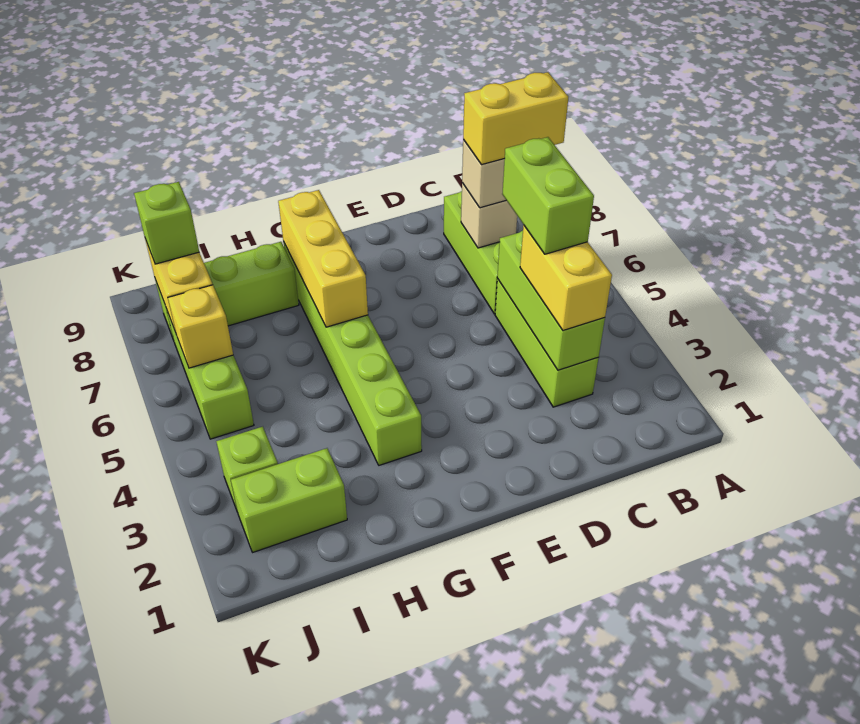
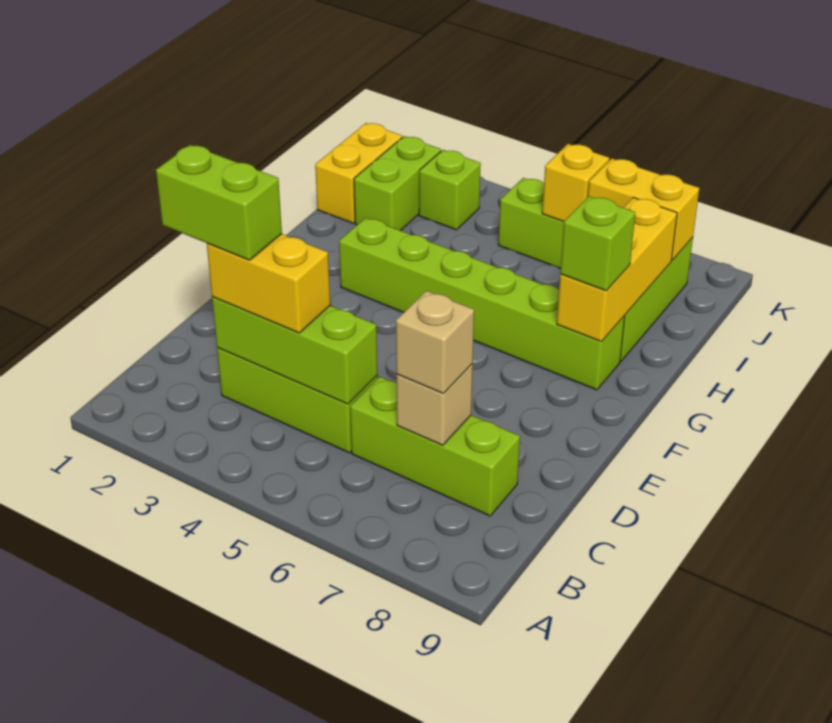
yellow brick B7:C7 level 4 -> yellow brick I1:J1 level 1
lime brick C4:C5 level 4 -> lime brick C2:C3 level 4
yellow brick G6:G8 level 2 -> yellow brick G8:I8 level 2
lime brick J8 level 3 -> lime brick G8 level 3

